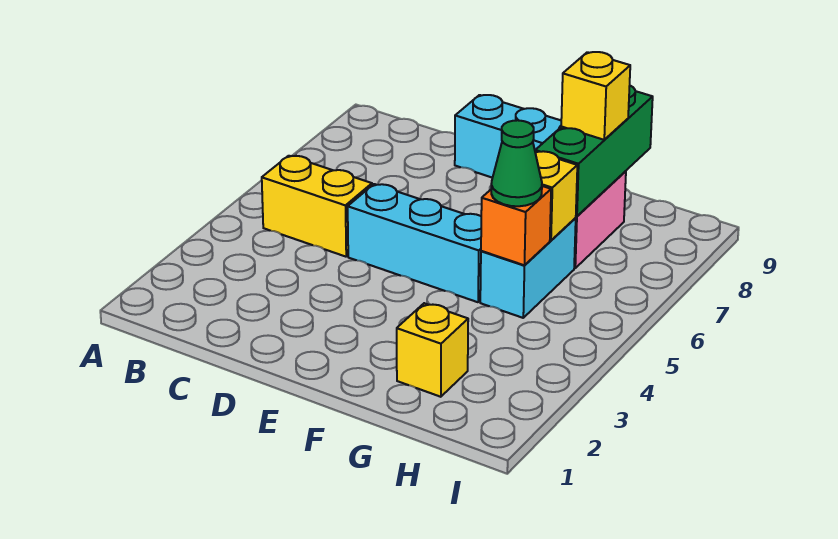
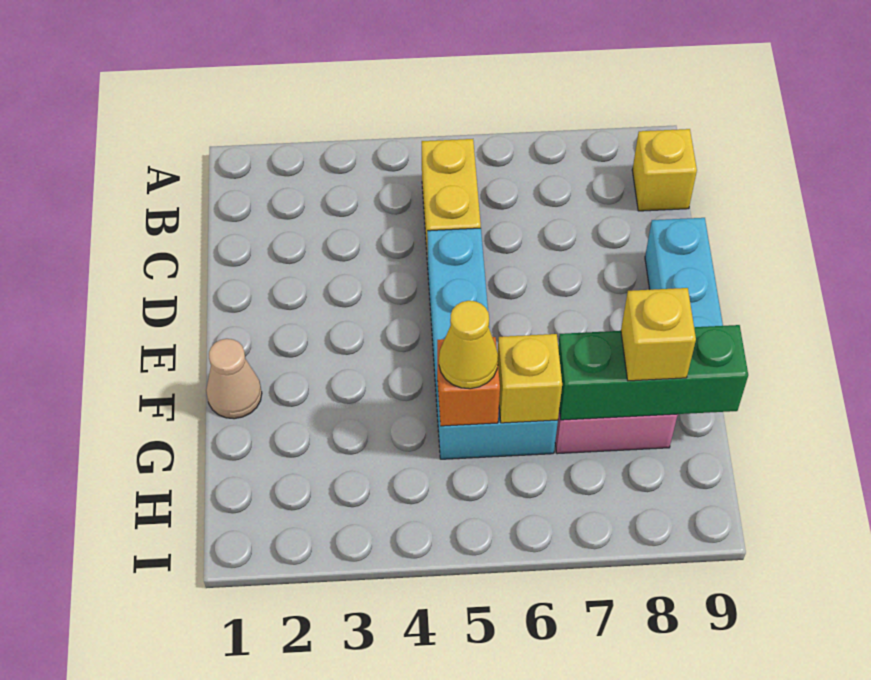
none -> tan cone F1 level 1
yellow brick G2 level 1 -> yellow brick B9 level 1
green cone G5 level 3 -> yellow cone G5 level 3

